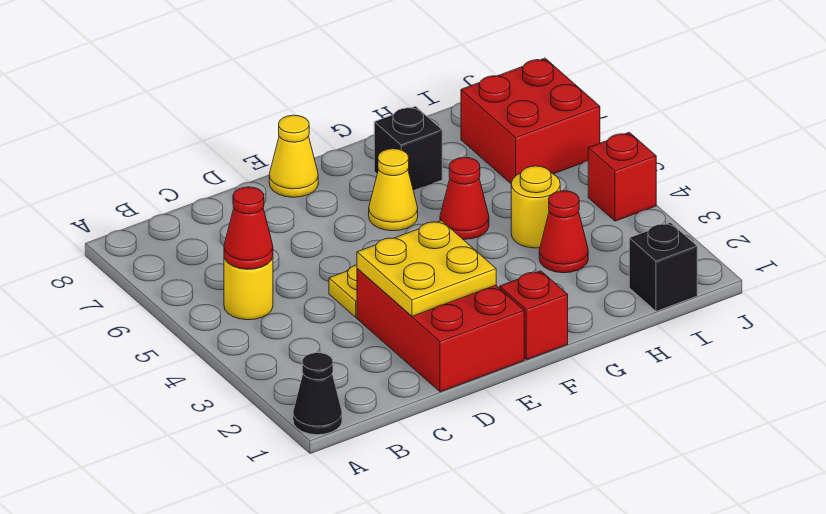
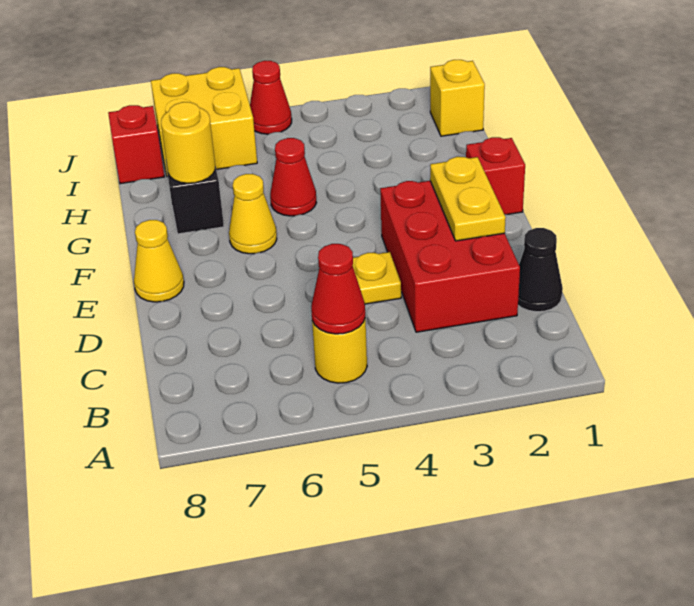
black cone A1 level 1 -> black cone C1 level 1
red brick D1:E3 level 1 -> red brick C2:E3 level 1
yellow plate D2:E3 level 2 -> yellow plate D2:E2 level 2
red cone H3 level 1 -> red cone J5 level 1
yellow round brick H4 level 1 -> yellow round brick G7 level 2
black brick I1 level 1 -> yellow brick I1 level 1
red brick I6:J7 level 1 -> yellow brick I6:J7 level 1
red brick J4 level 1 -> red brick I8 level 1

